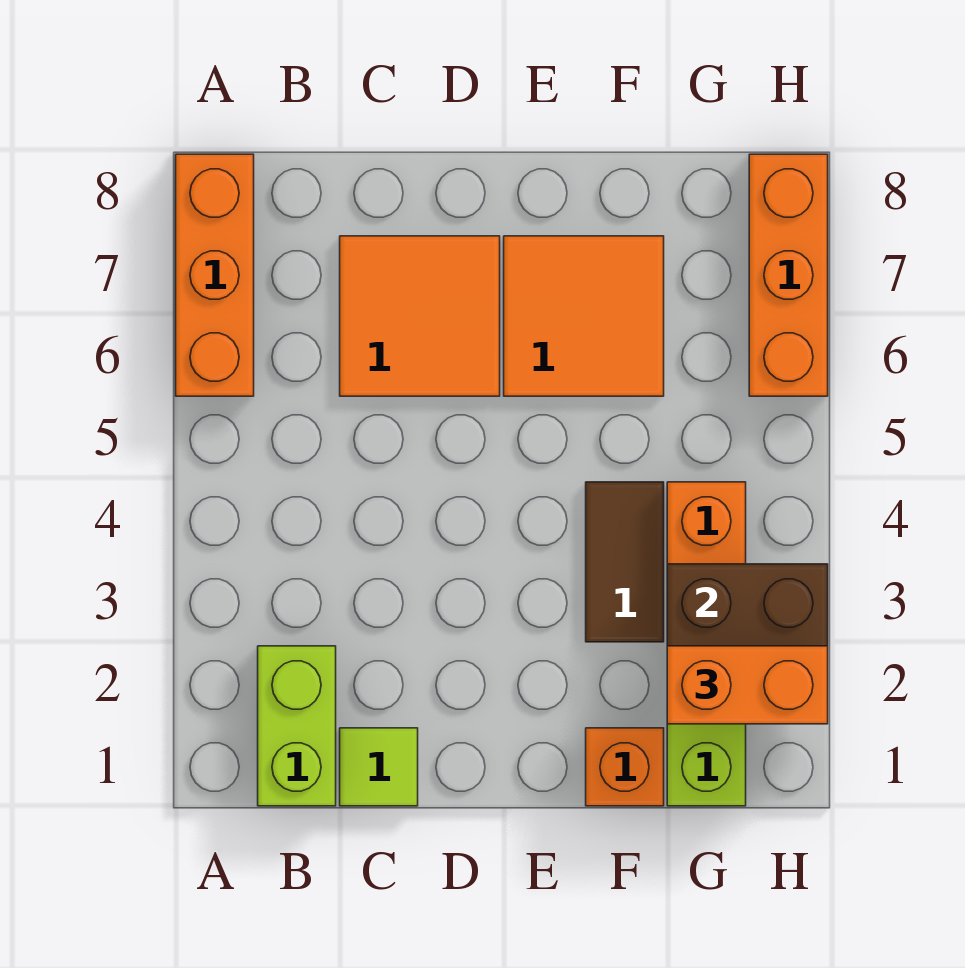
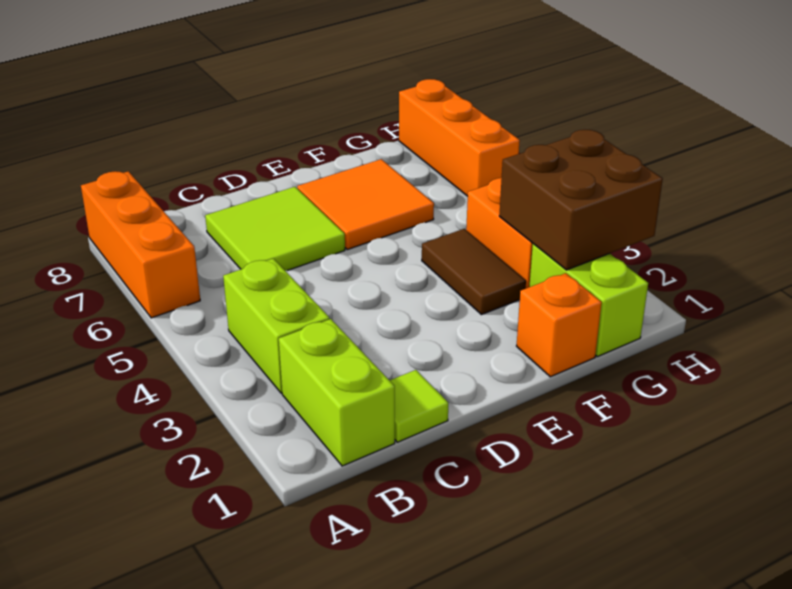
none -> lime brick B3:B4 level 1
orange tile C6:D7 level 1 -> lime tile C6:D7 level 1
orange brick G2:H2 level 3 -> none

